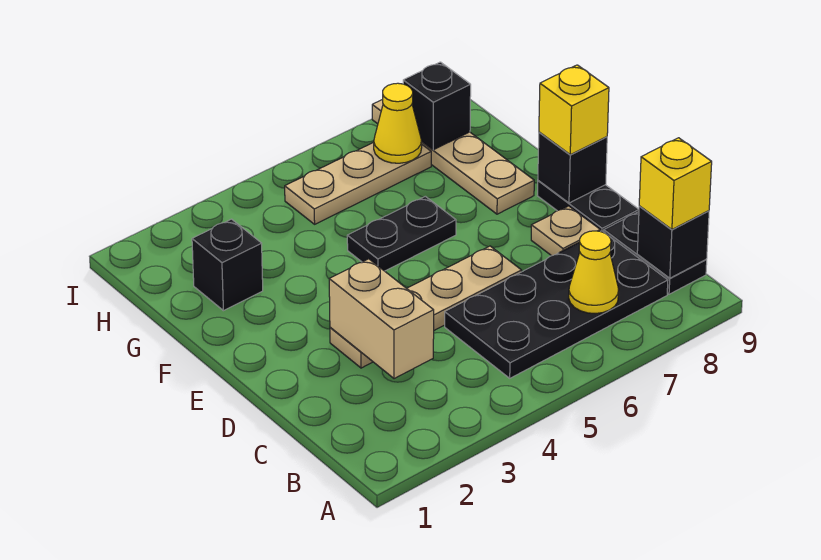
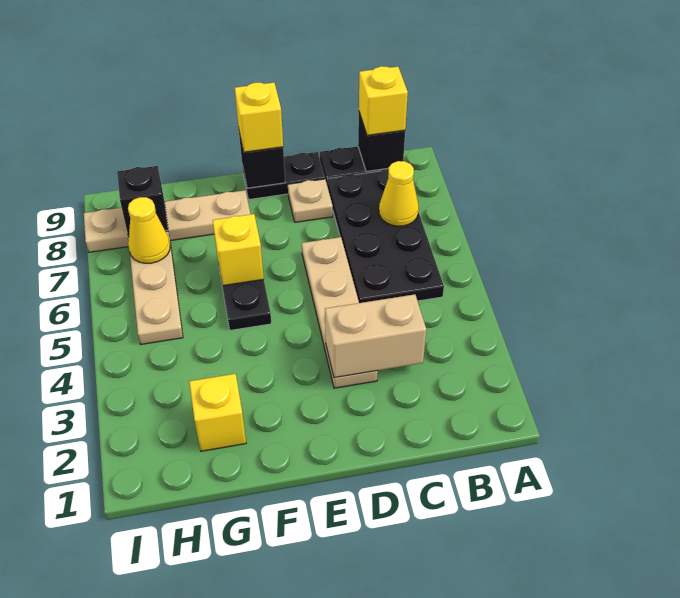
none -> yellow brick F6 level 2
black brick G2 level 1 -> yellow brick G2 level 1

